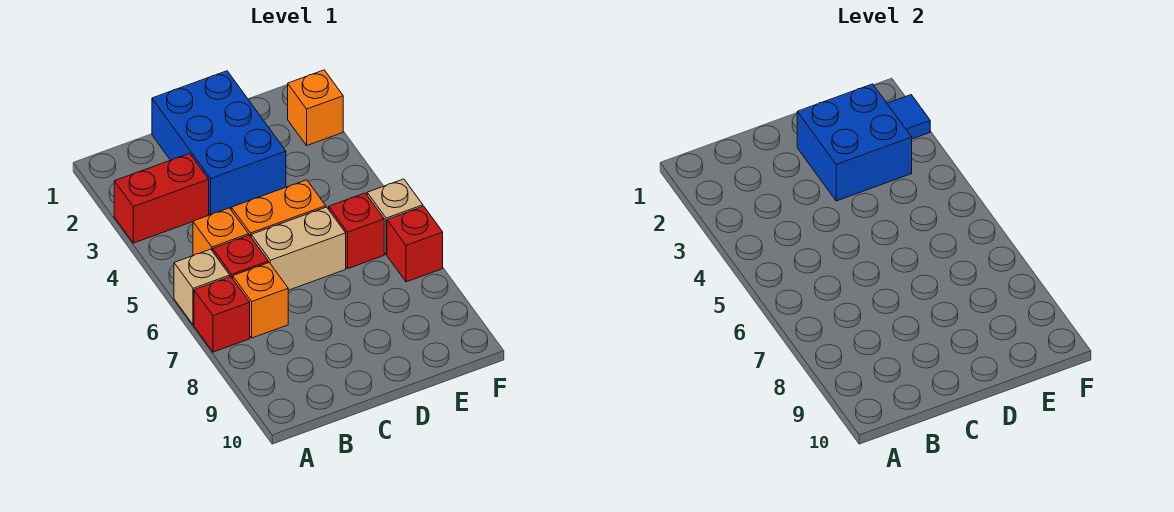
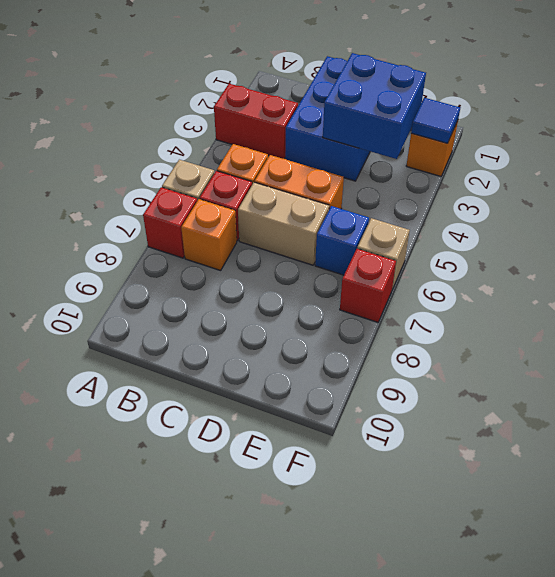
red brick E6 level 1 -> blue brick E6 level 1

